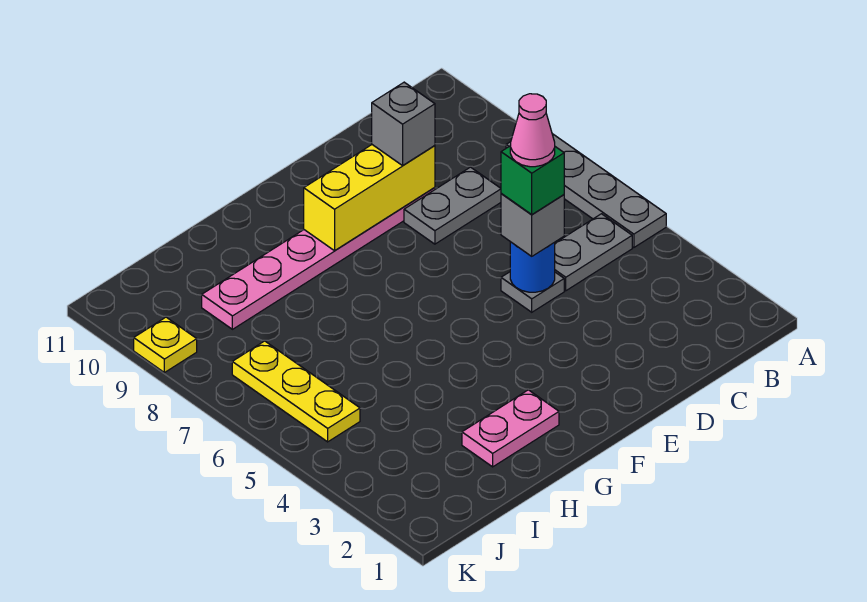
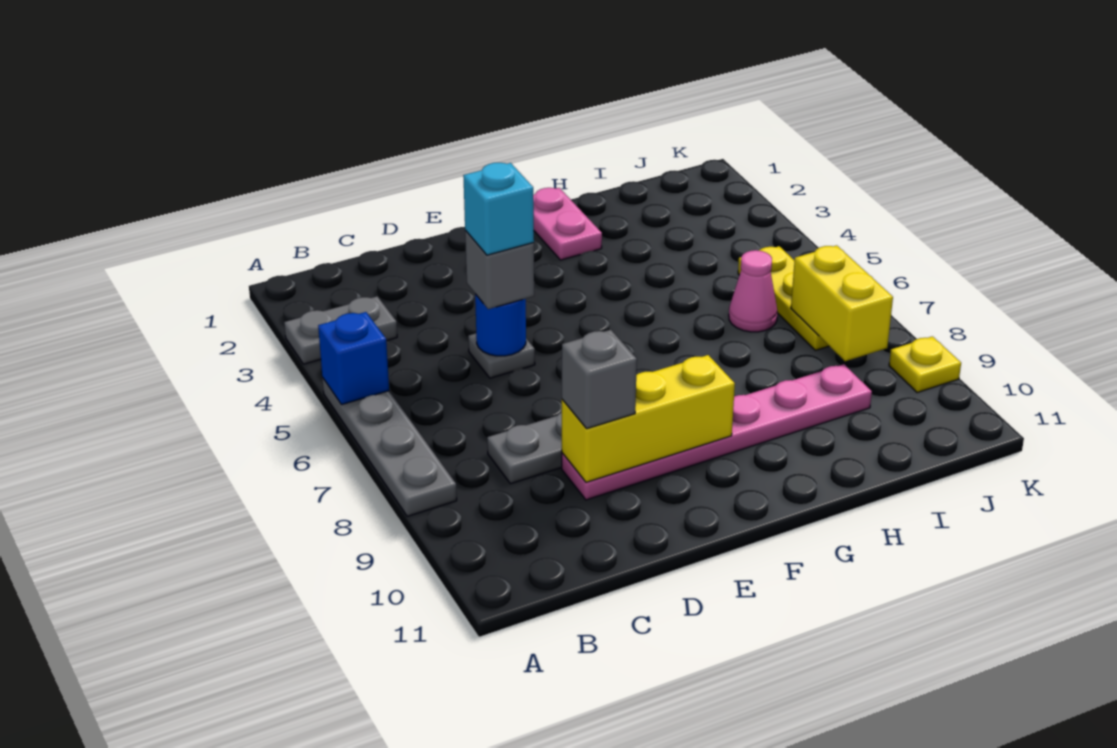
none -> blue brick A5 level 2
grey plate B5:C5 level 1 -> grey plate A3:B3 level 1
green brick D5 level 4 -> cyan brick D5 level 4
pink cone D5 level 5 -> pink cone I6 level 1
pink plate G2:H2 level 1 -> pink plate G1:G2 level 1
none -> yellow brick J7:J8 level 2

